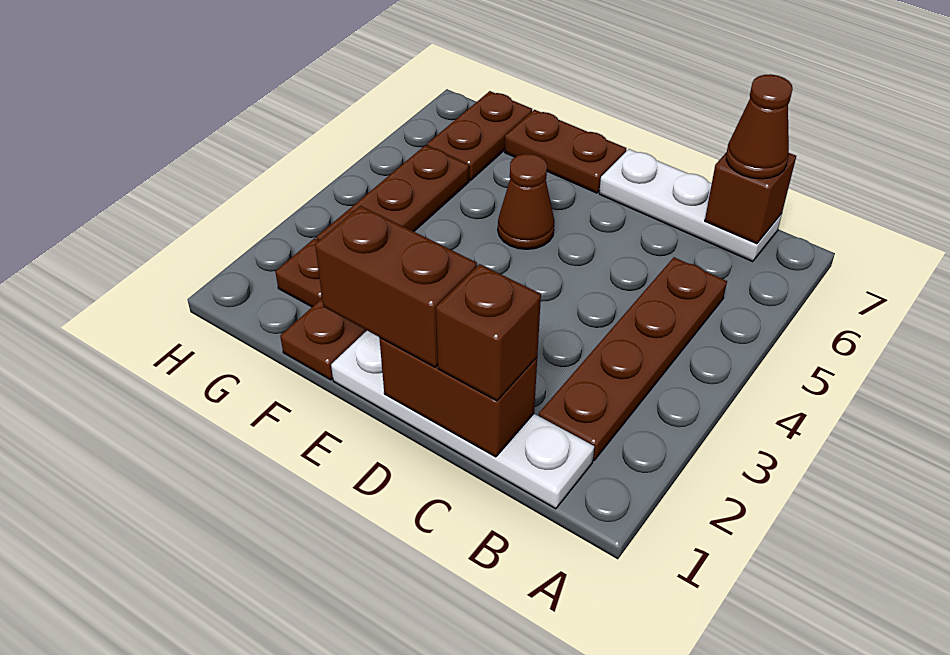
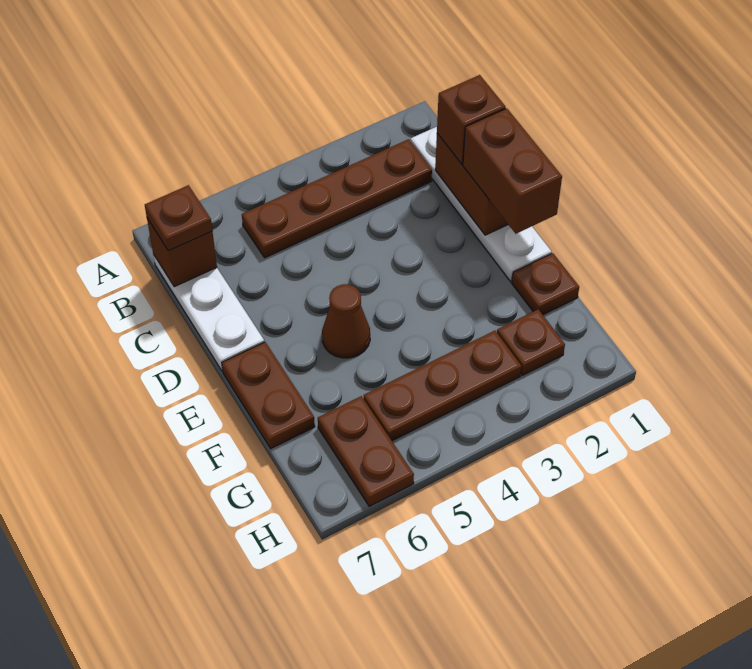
brown cone B7 level 3 -> brown plate B7 level 3
brown plate G6:G7 level 1 -> brown plate G6:H6 level 1

